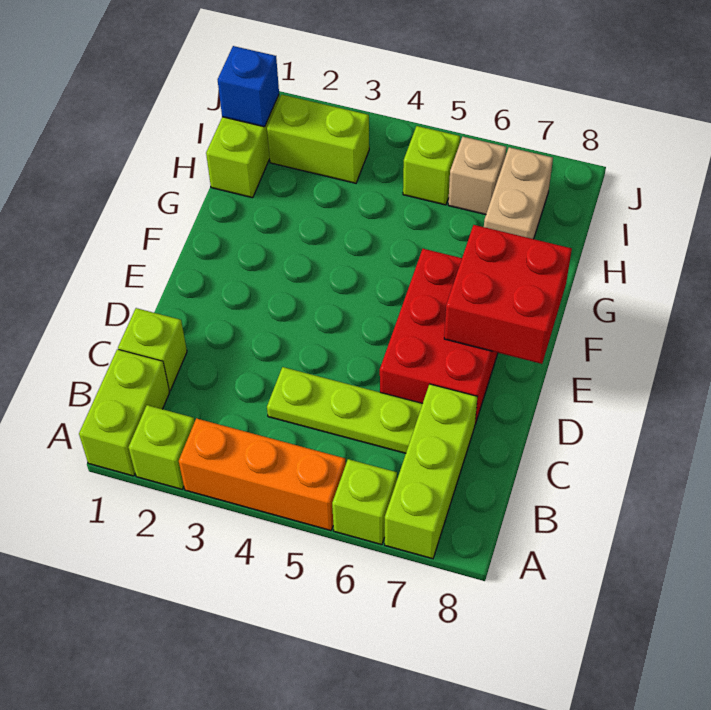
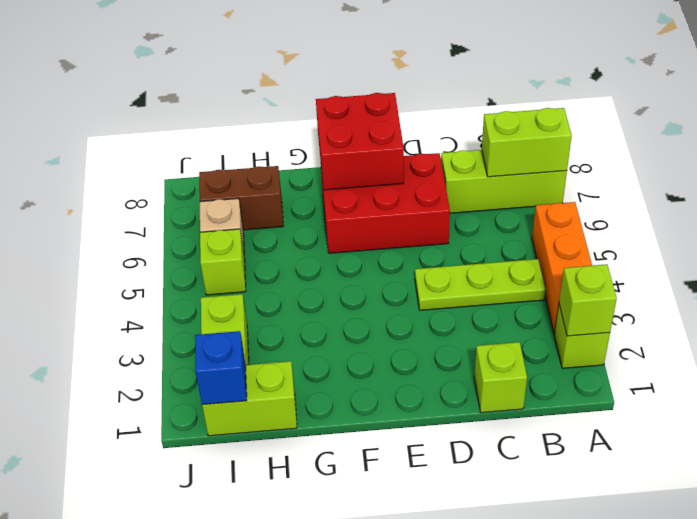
lime brick A1:B1 level 1 -> lime brick A7:B7 level 2
lime brick A6 level 1 -> lime brick A2 level 2
lime plate C4:C6 level 1 -> lime plate B4:D4 level 1
tan brick H7:I7 level 1 -> brown brick H7:I7 level 1

